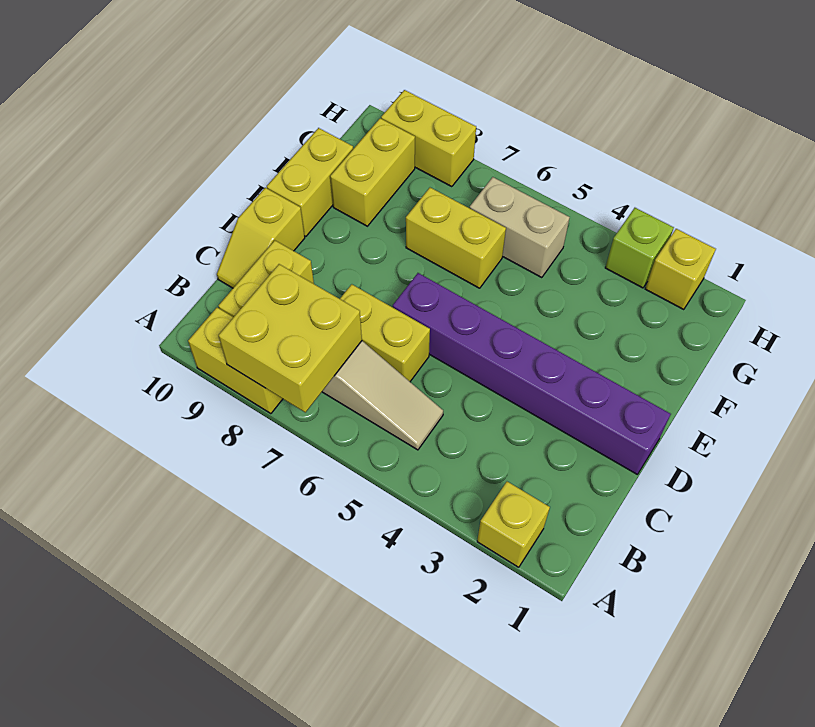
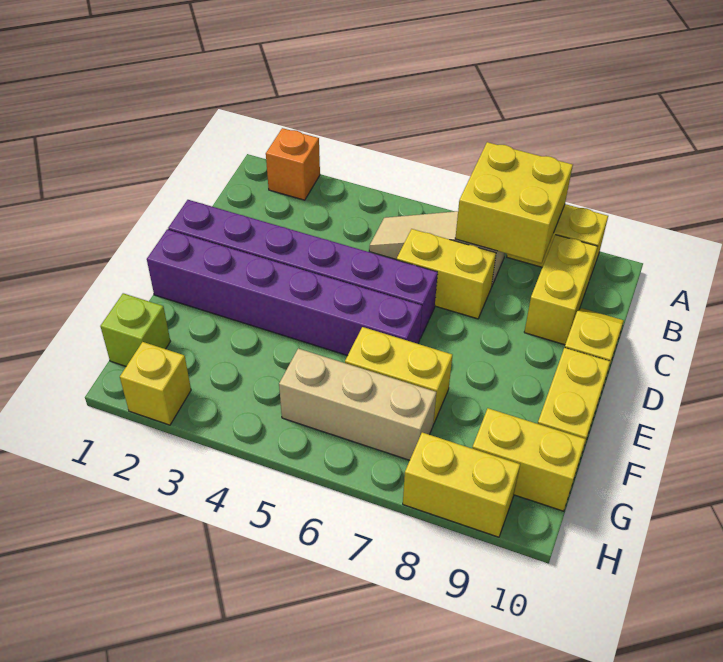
yellow brick A2 level 1 -> orange brick A2 level 1
none -> purple brick E1:E6 level 1
yellow brick F9:G9 level 1 -> yellow brick G9:G10 level 1
tan brick G5:G6 level 1 -> tan brick G5:G7 level 1
lime brick H3 level 1 -> lime brick G1 level 1

